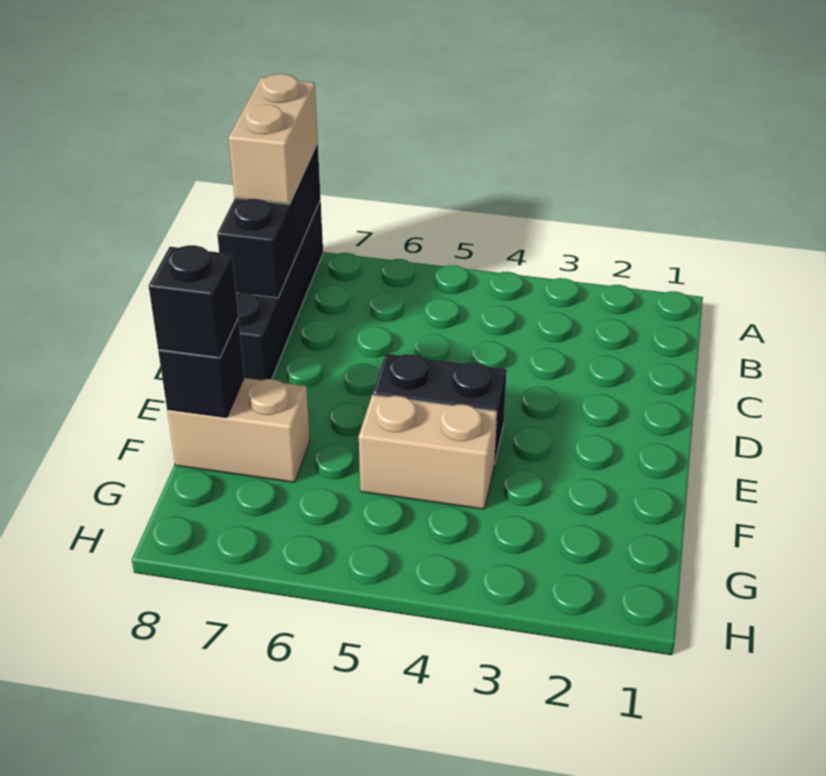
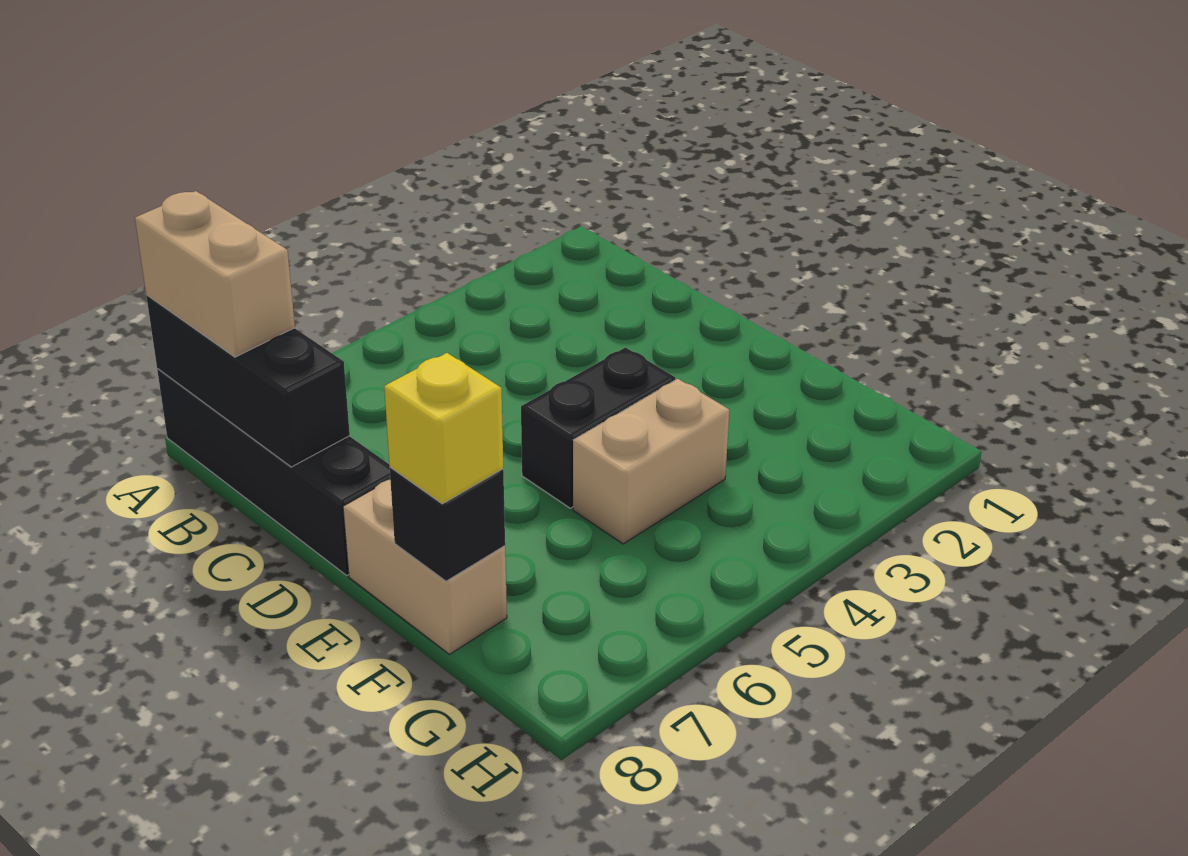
tan brick F7:F8 level 1 -> tan brick E8:F8 level 1
black brick F8 level 3 -> yellow brick F8 level 3

